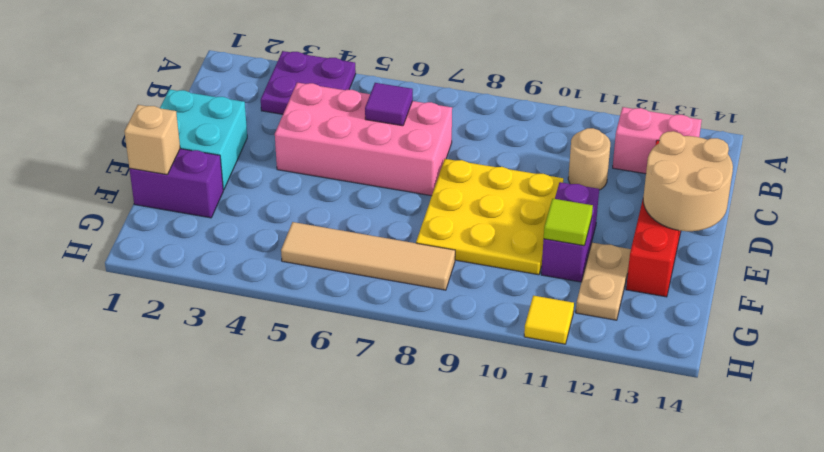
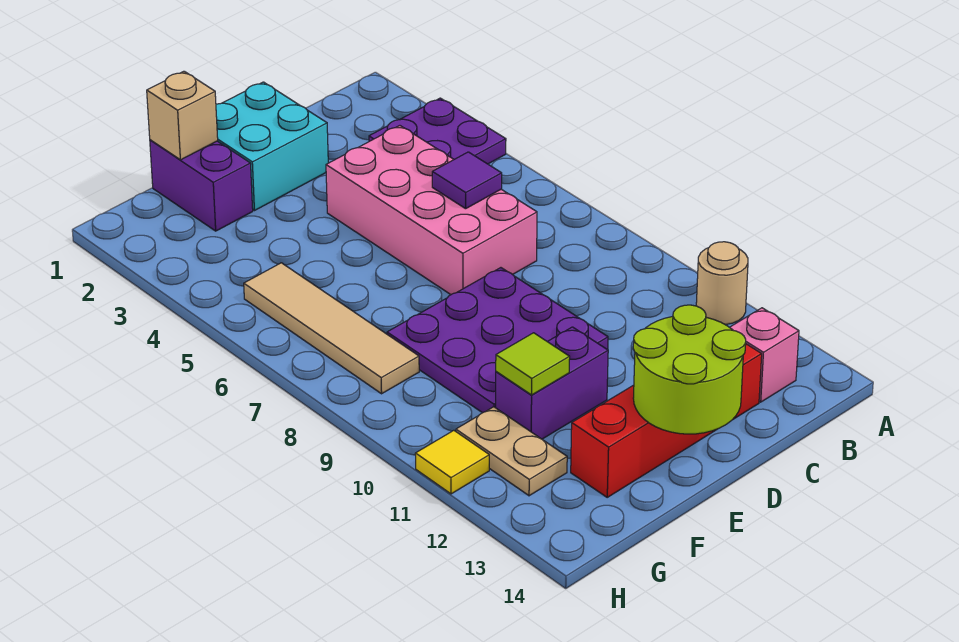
pink brick B12:B13 level 1 -> pink brick B13 level 1
tan round brick C11 level 1 -> tan round brick A11 level 1
yellow plate D8:F10 level 1 -> purple plate D8:F10 level 1
tan round brick D13:E14 level 2 -> lime round brick D13:E14 level 2
tan plate F12:G12 level 1 -> tan plate G11:G12 level 1

